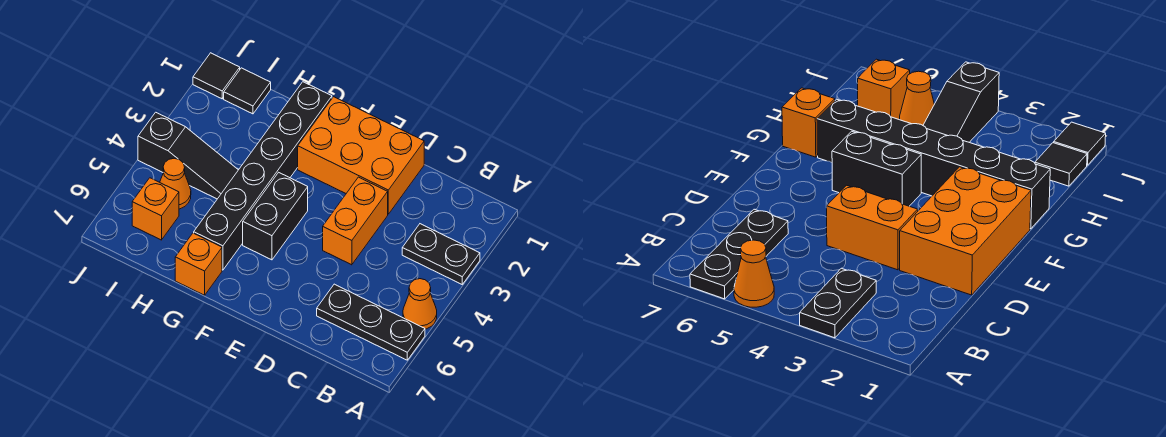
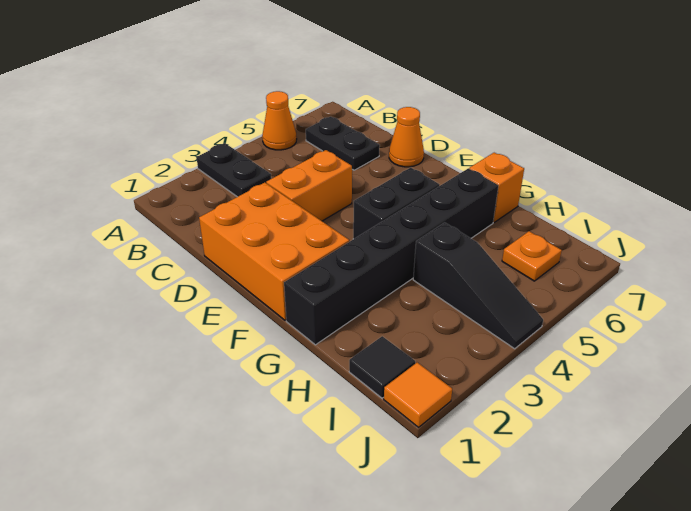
black plate A6:C6 level 1 -> black plate B6:C6 level 1
black slope H4:J4 level 1 top J -> black slope H4:J4 level 1 top H
orange cone I5 level 1 -> orange cone D7 level 1
orange brick I6 level 1 -> orange plate I6 level 1
black tile J1 level 1 -> orange tile J1 level 1

